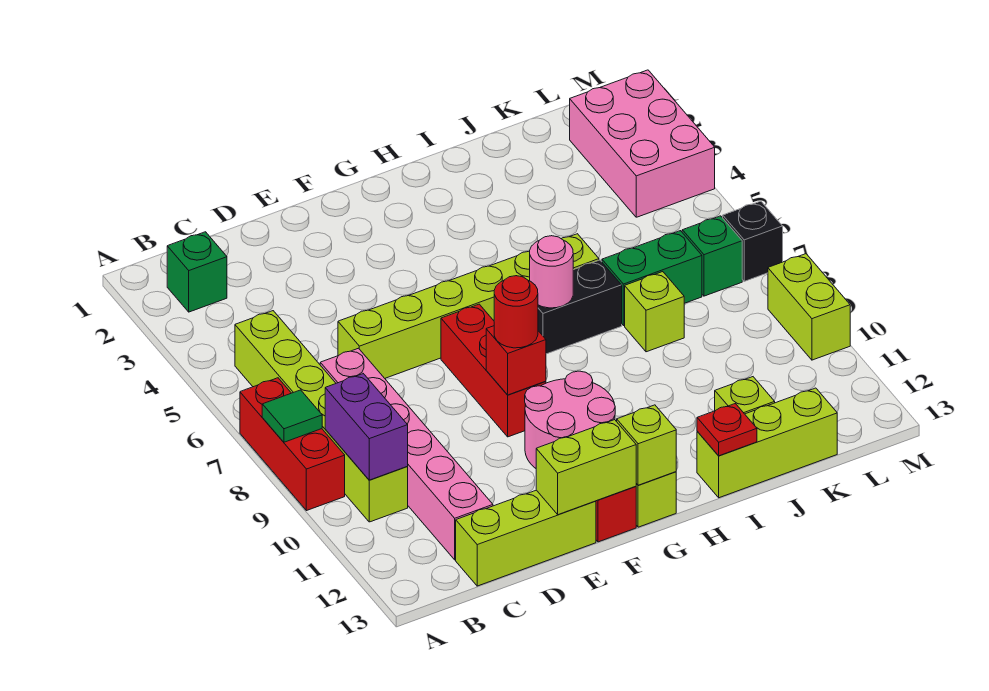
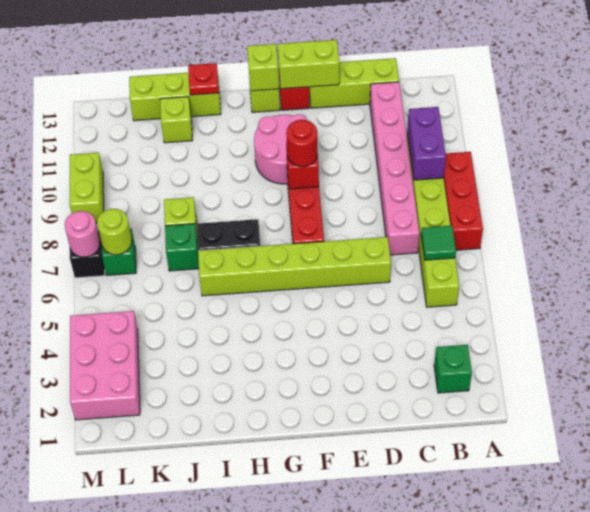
green tile A8 level 2 -> green tile B6 level 2
pink round brick H7 level 2 -> pink round brick M7 level 2
green brick J7:K7 level 1 -> green brick J7 level 1
none -> lime round brick L7 level 2

